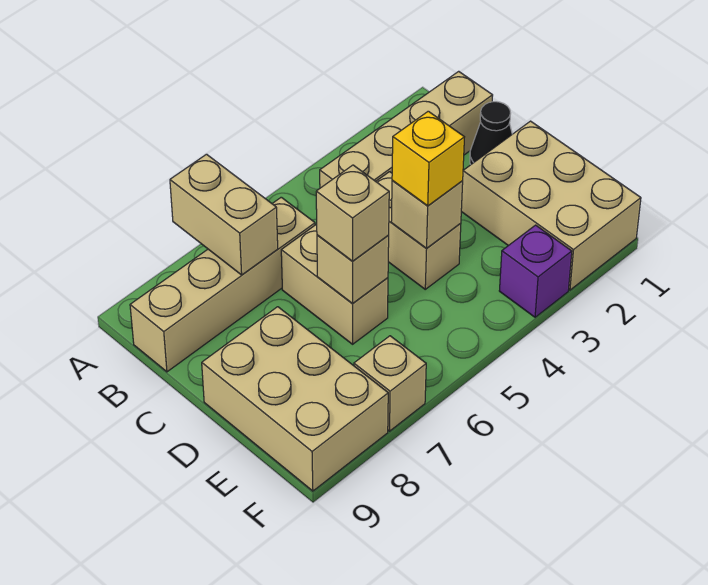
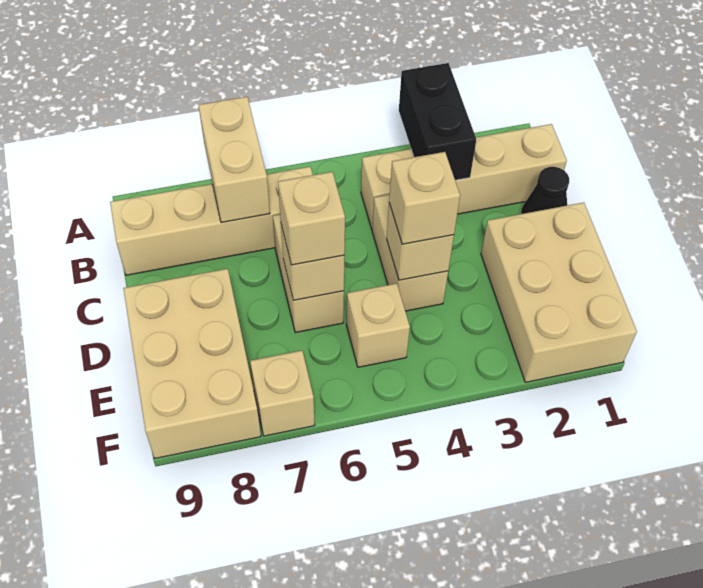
none -> black brick A3:B3 level 2
yellow brick D4 level 3 -> tan brick D4 level 3
none -> tan brick E5 level 1
purple brick F3 level 1 -> none

